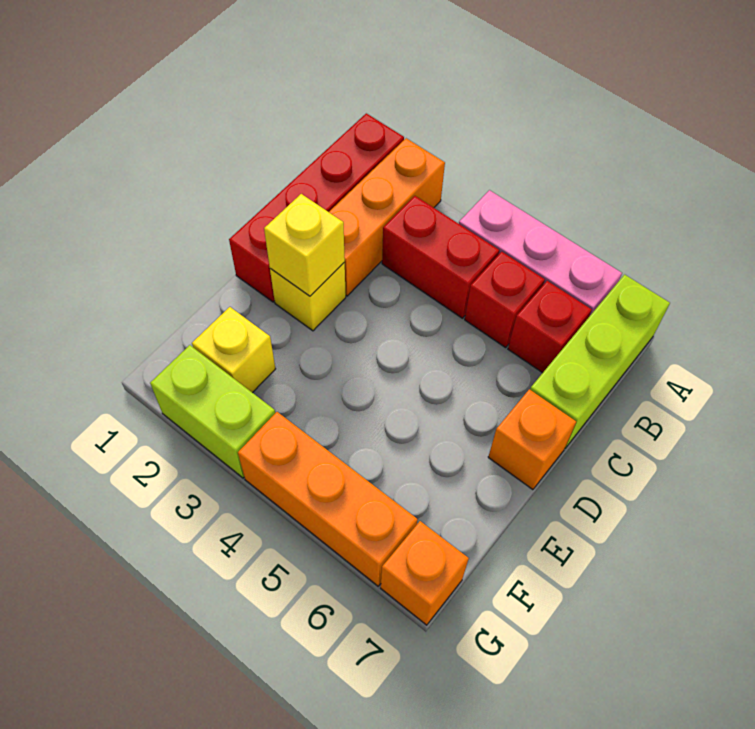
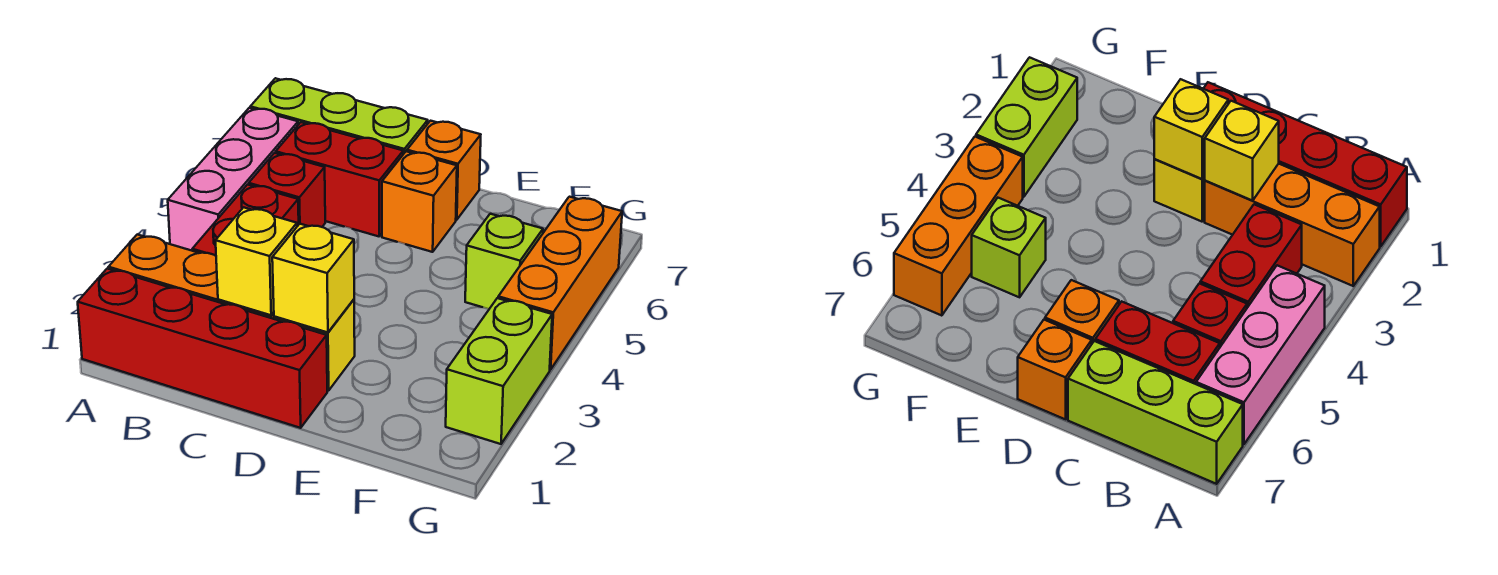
red brick B6 level 1 -> red brick B6:C6 level 1
yellow brick F2 level 1 -> yellow brick C2 level 2
none -> lime brick F5 level 1
orange brick G7 level 1 -> orange brick D6 level 1

